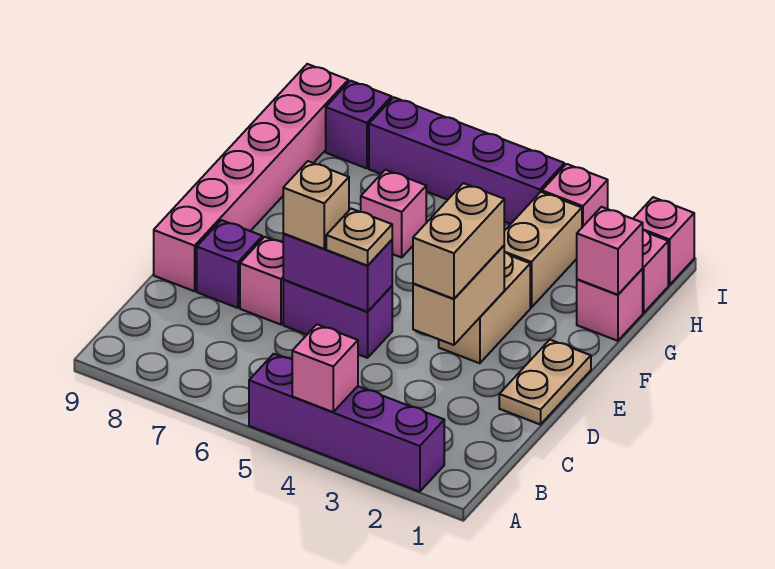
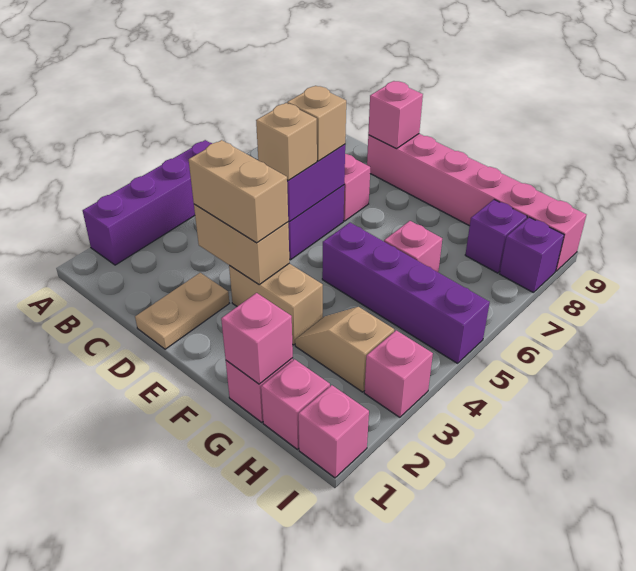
pink brick A4 level 2 -> pink brick D9 level 2
tan plate D1:E1 level 1 -> tan plate D1:D2 level 1
tan plate D5 level 3 -> tan brick D5 level 3
purple brick D8 level 1 -> purple brick H8 level 1
tan brick G3:H3 level 1 -> tan slope G3:H3 level 1 top H
purple brick I4:I7 level 1 -> purple brick F5:I5 level 1

